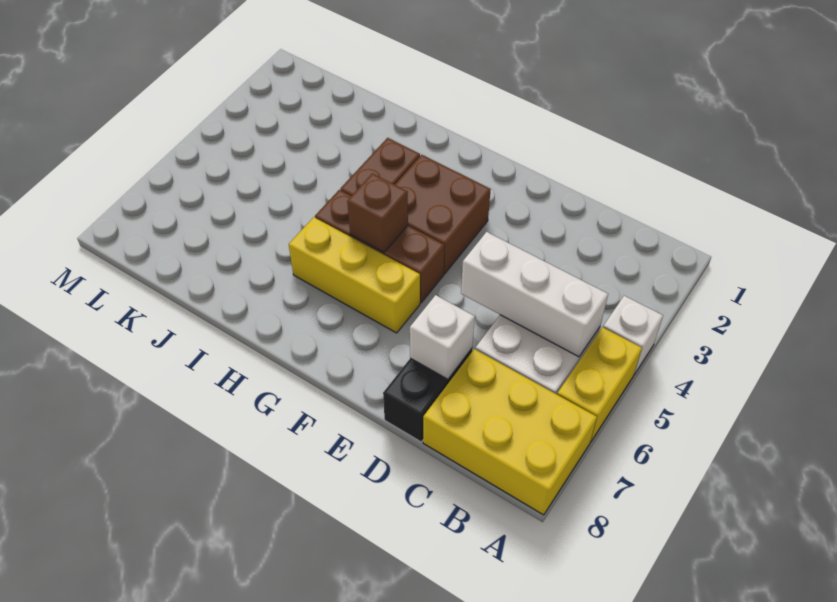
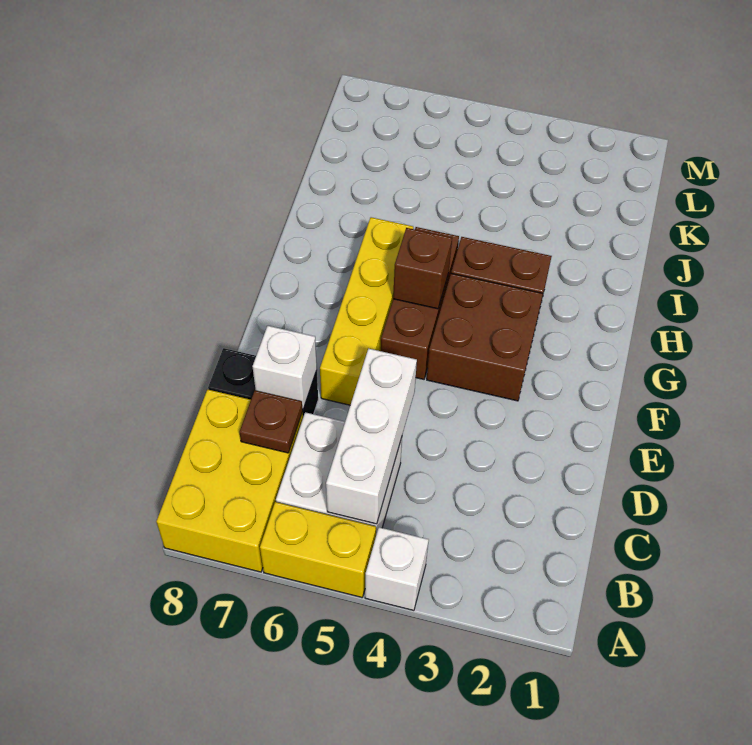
none -> brown plate C7 level 2
yellow brick F6:H6 level 1 -> yellow brick E6:H6 level 1

